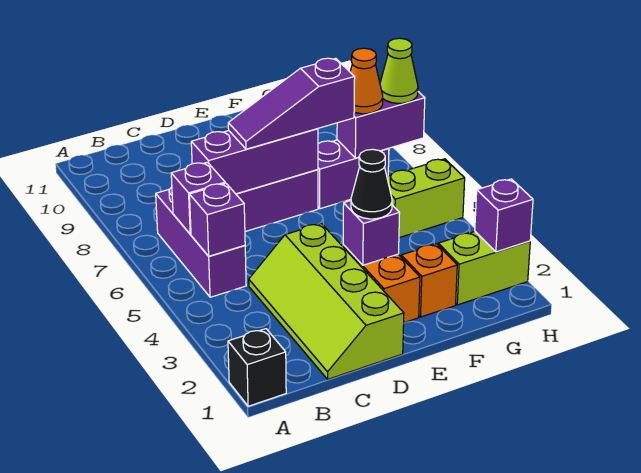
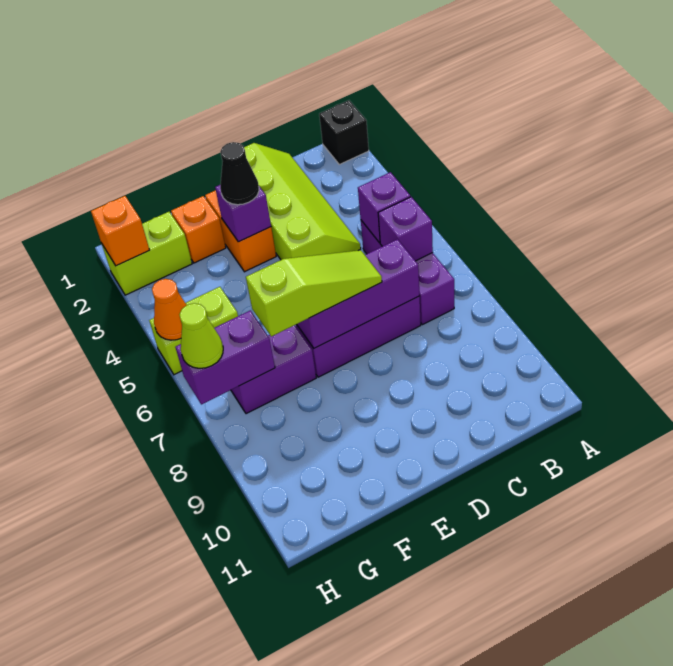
purple slope D7:F7 level 3 top F -> lime slope D7:F7 level 3 top F
orange cone G7 level 3 -> orange cone H5 level 2
purple brick H2 level 2 -> orange brick H2 level 2

